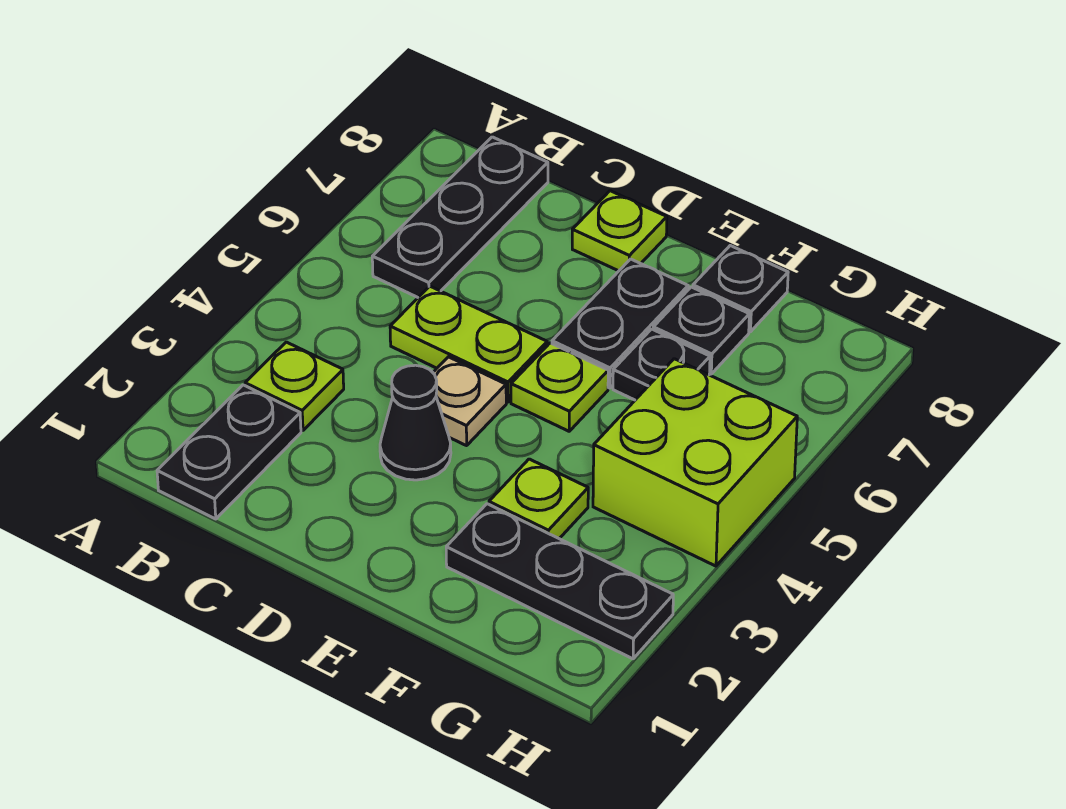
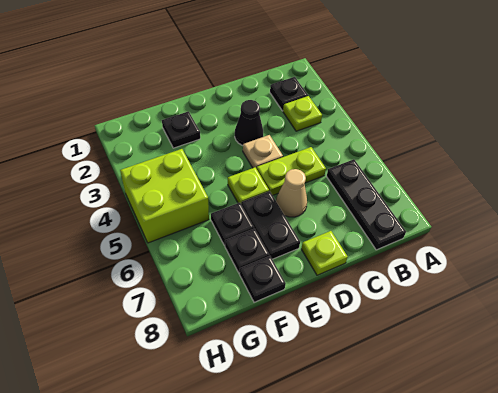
black plate B1:B2 level 1 -> black plate B2 level 1
none -> tan cone D6 level 1
black plate F2:H2 level 1 -> black plate F2 level 1
lime plate F3 level 1 -> none

